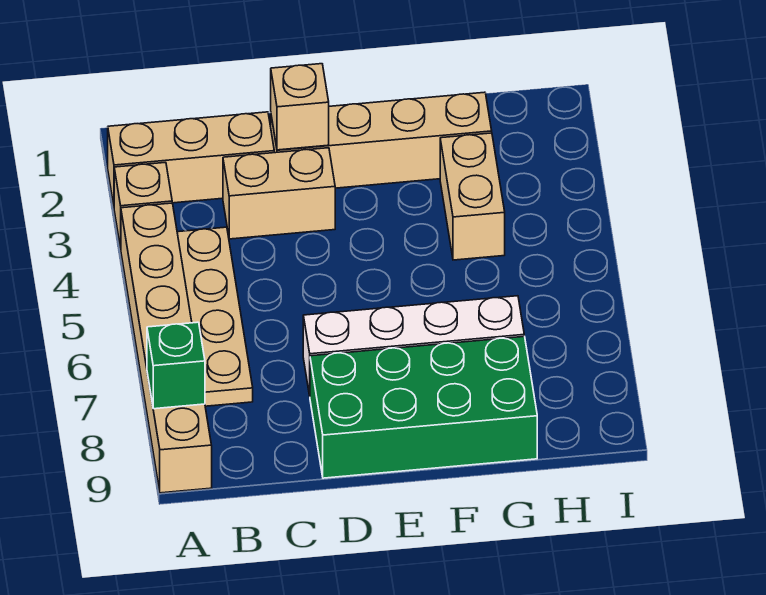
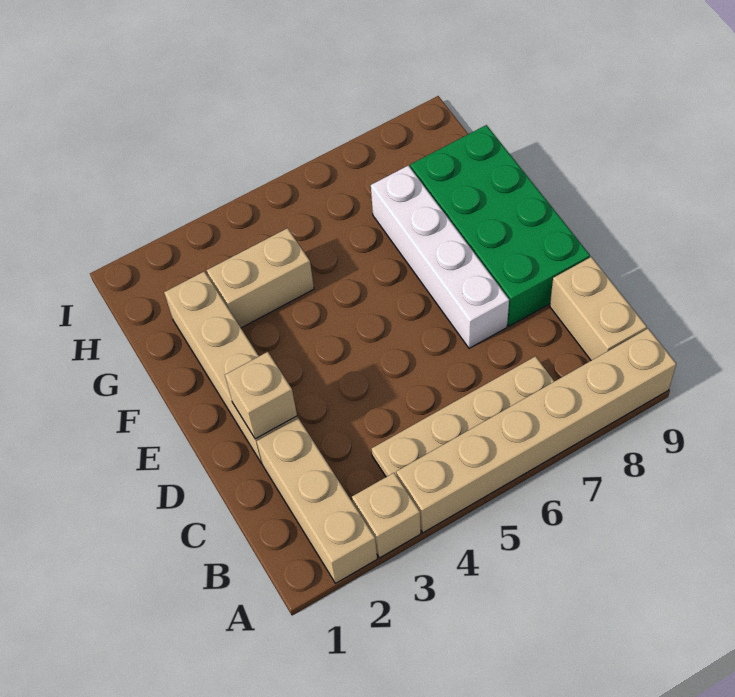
green brick A8 level 2 -> none
tan brick C3:D3 level 1 -> tan brick B9:C9 level 1

